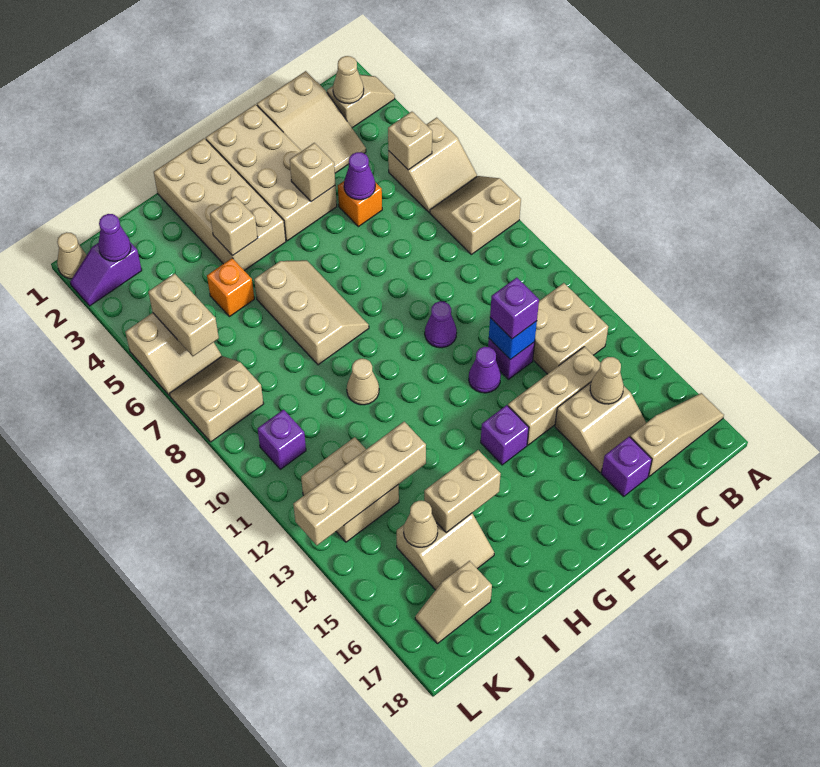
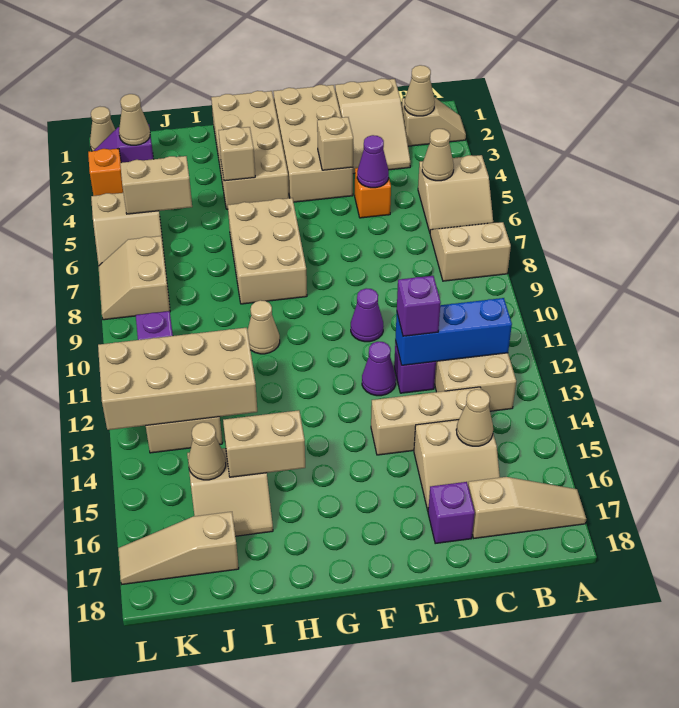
tan brick B5 level 2 -> tan cone B5 level 2
blue brick D12 level 2 -> blue brick B12:D12 level 2
purple brick F14 level 1 -> none
tan slope G6:H8 level 1 top H -> tan brick G6:H8 level 1
orange brick I5 level 1 -> orange brick L3 level 1
tan brick I13:L13 level 2 -> tan brick I12:L13 level 2
tan slope J17:K17 level 1 top J -> tan slope J17:L17 level 1 top J
purple cone K2 level 2 -> tan cone K2 level 2
tan brick K5:K6 level 2 -> tan brick J5:K5 level 2
tan slope K7:L8 level 1 top 8 -> tan slope K7:L8 level 1 top K

